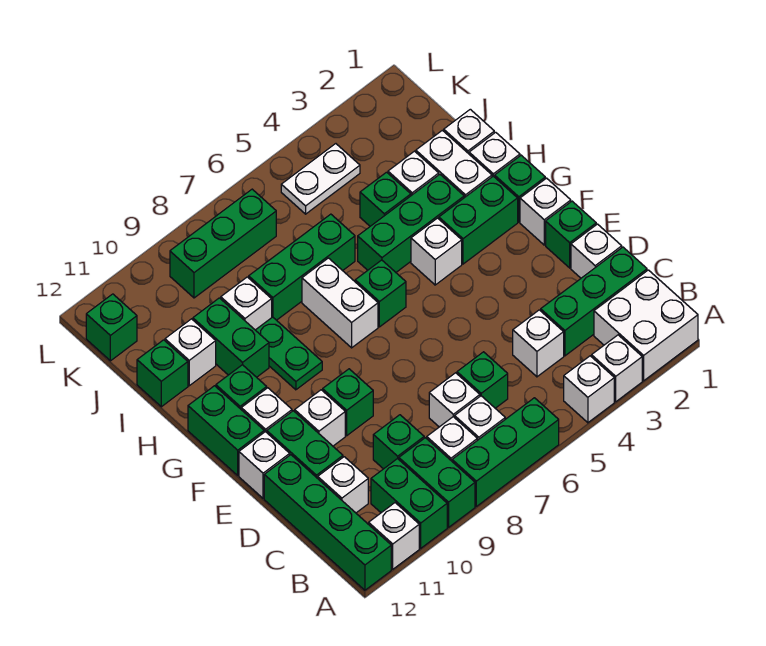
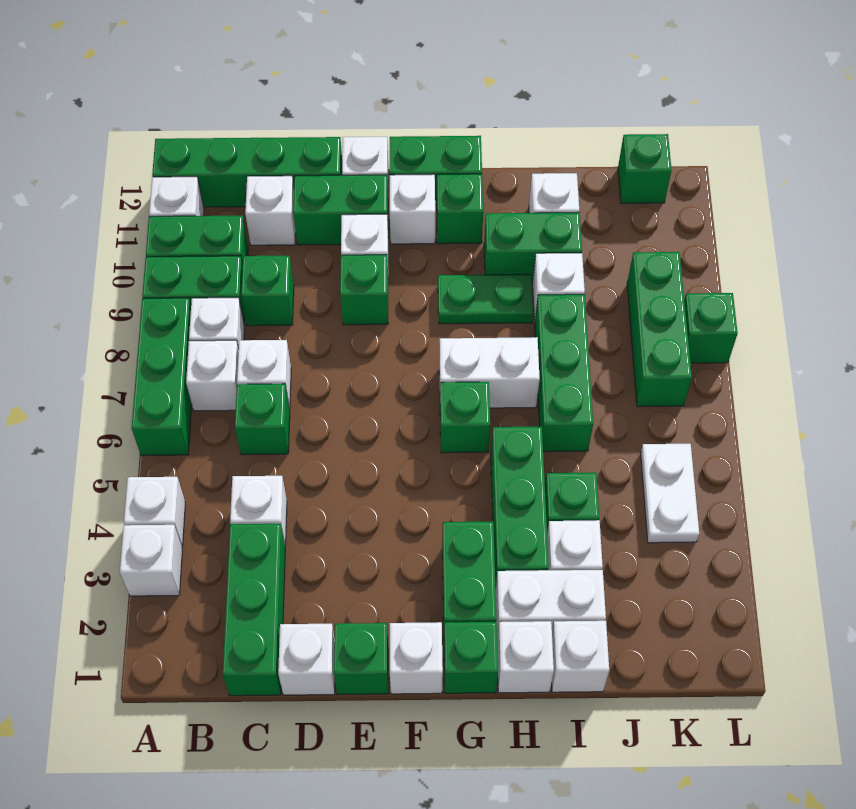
white brick A1:B2 level 1 -> none
white brick G4 level 1 -> none
green brick I12 level 1 -> green brick L8 level 1

